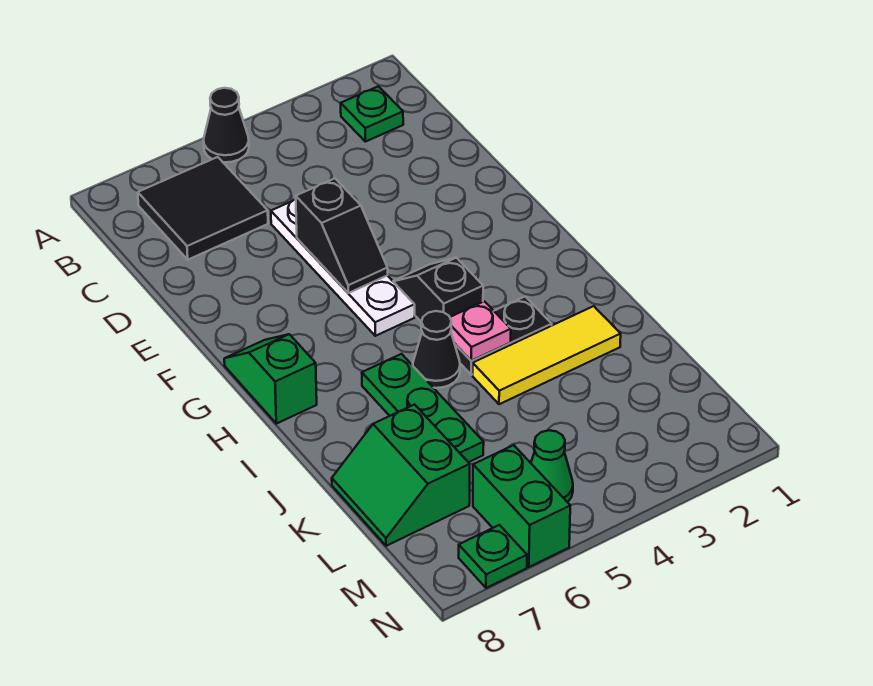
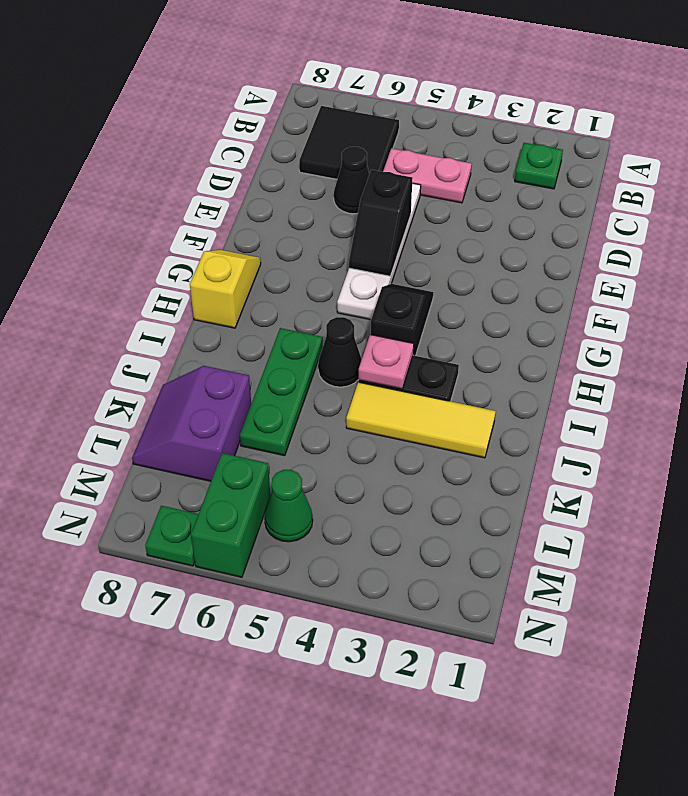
black cone A5 level 1 -> black cone D6 level 1
none -> pink plate C4:C5 level 1
green slope G8:H8 level 1 top H -> yellow slope G8:H8 level 1 top H
green slope K7:L8 level 1 top 7 -> purple slope K7:L8 level 1 top 7

